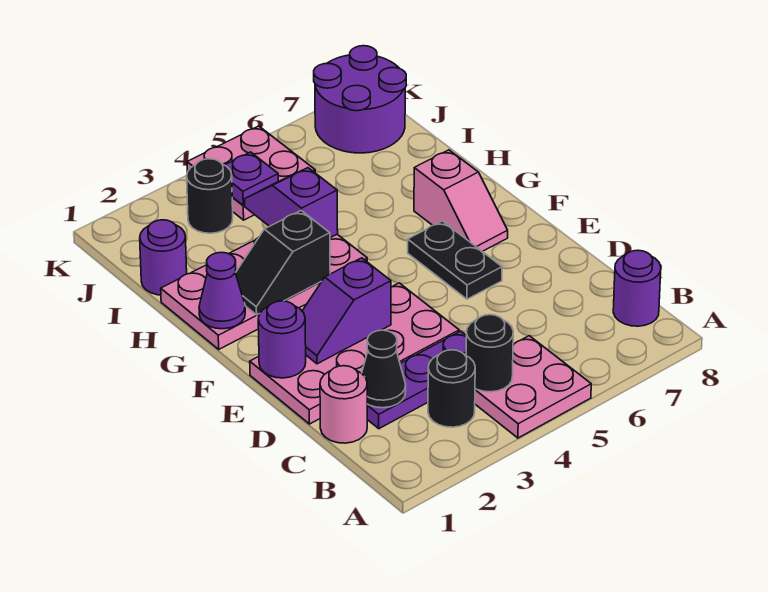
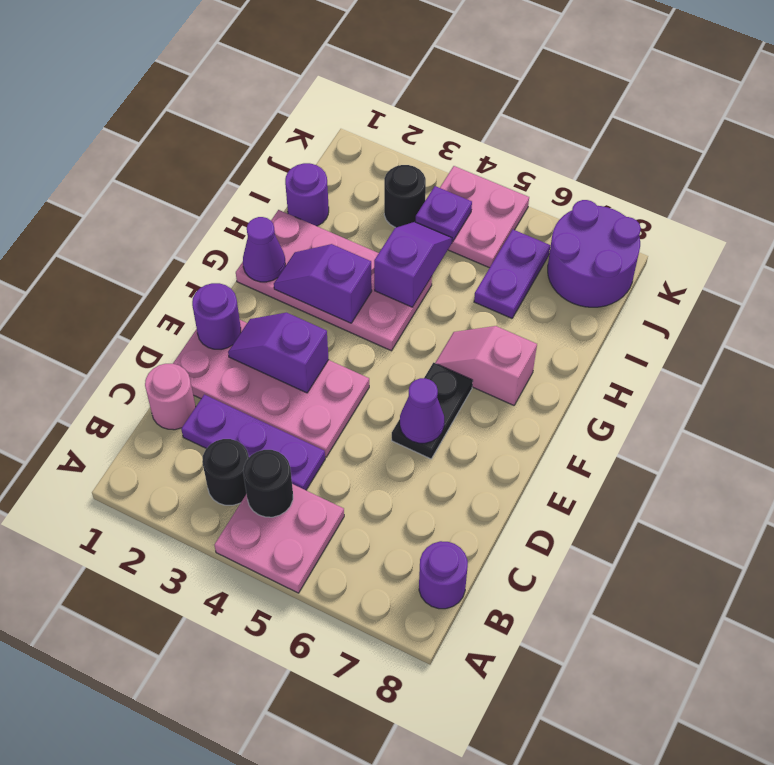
black cone C2 level 2 -> none
none -> purple cone E6 level 2
pink slope F7:G7 level 1 top G -> pink slope G6:G7 level 1 top 7
black slope G2:G3 level 2 top 3 -> purple slope G2:G3 level 2 top 3
none -> purple plate I6:J6 level 1

